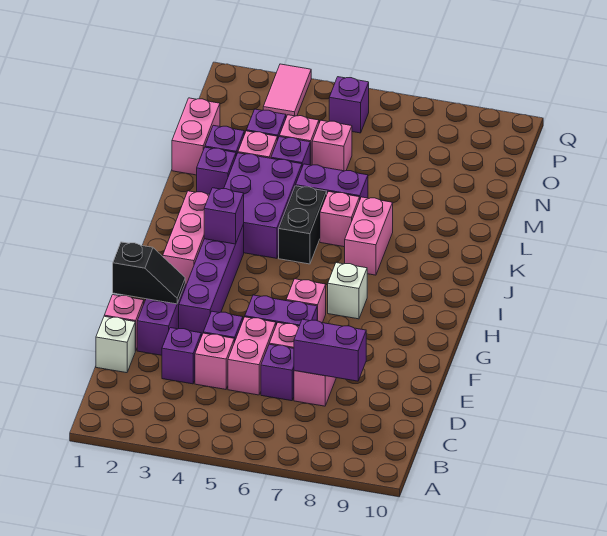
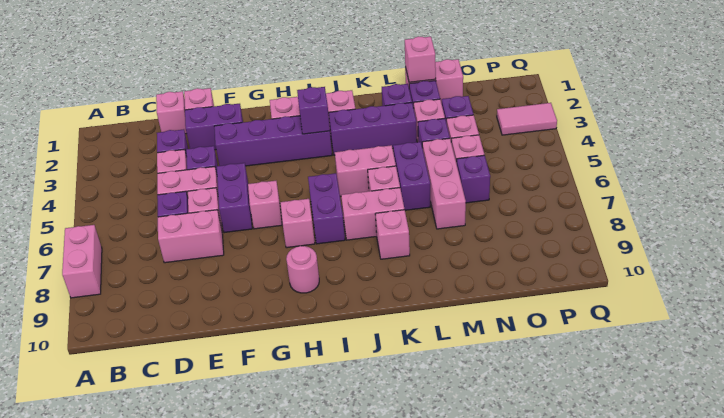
none -> pink brick A7:A8 level 1
white brick D1 level 1 -> pink brick D1 level 1
purple brick D7:D8 level 2 -> purple brick I6:I7 level 1
black slope F1:F2 level 2 top 1 -> none
white brick H7 level 1 -> pink brick H7 level 1
none -> pink round brick H9 level 1
purple brick J3:L4 level 1 -> purple brick J3:L3 level 1
black brick J5:K5 level 1 -> pink brick J5:K5 level 1
none -> pink brick K8 level 1
none -> pink brick M1 level 2
none -> pink brick M5:M7 level 1
purple brick P5 level 1 -> purple brick N6 level 1

